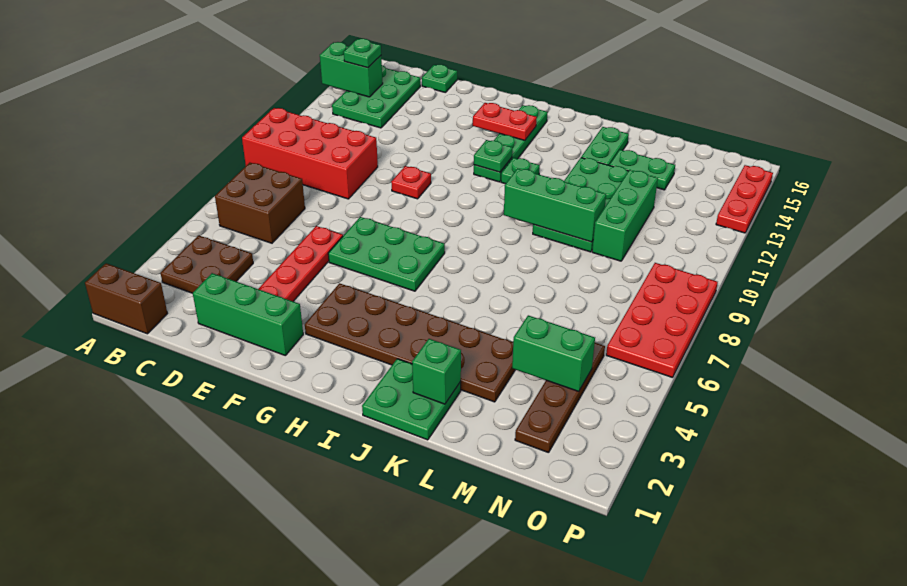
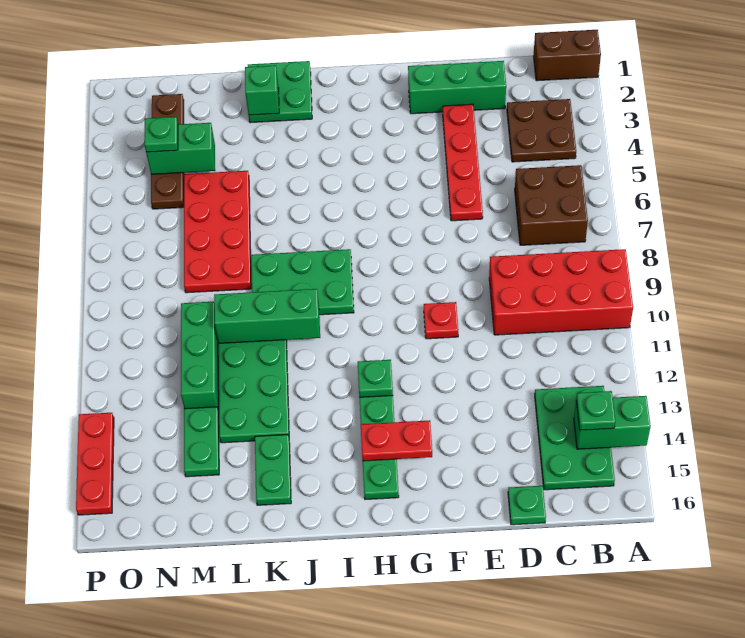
green plate F6:H7 level 1 -> green plate I8:K9 level 1
brown plate G3:L4 level 1 -> none
green plate I12 level 1 -> green plate N4 level 3
green plate L14:M14 level 1 -> green plate M13:M14 level 1
red plate O6:P9 level 1 -> red plate L5:M8 level 1

